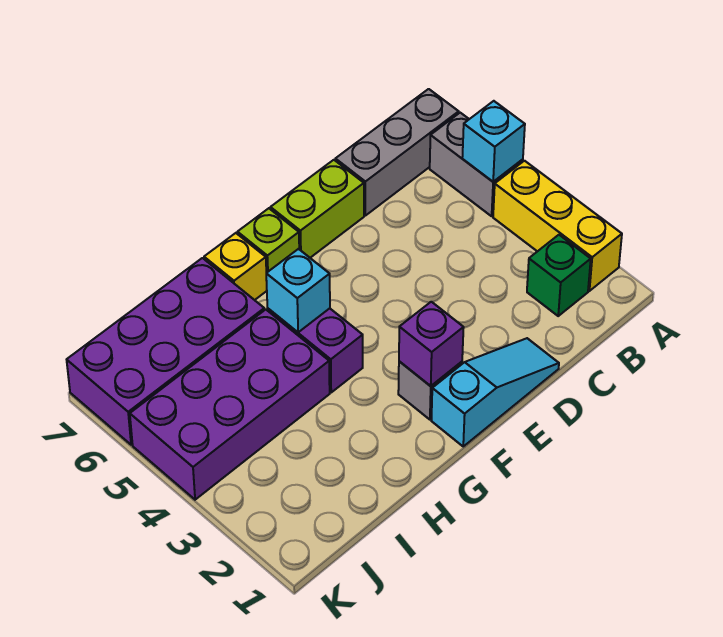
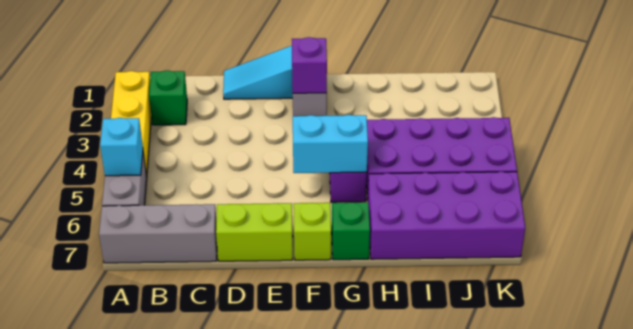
cyan brick G5 level 2 -> cyan brick F5:G5 level 2
yellow brick G7 level 1 -> green brick G7 level 1

